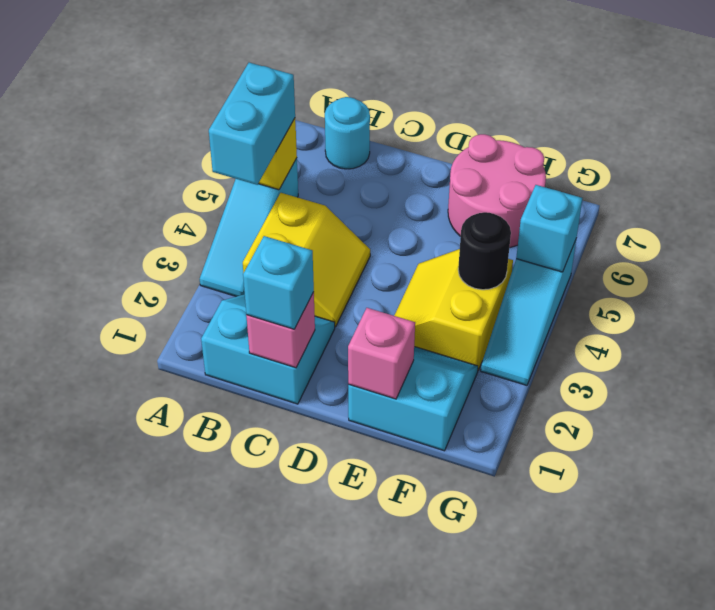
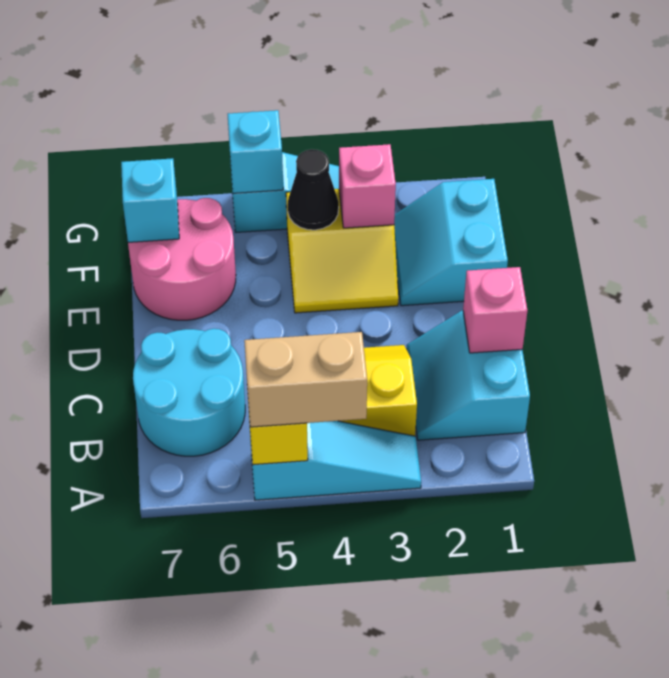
cyan brick A4:A5 level 3 -> tan brick A4:A5 level 3
cyan round brick B7 level 1 -> cyan round brick B6:C7 level 1
cyan brick C1 level 3 -> cyan brick F7 level 2
pink brick E1 level 2 -> pink brick F3 level 2
black round brick F4 level 2 -> black cone F4 level 2

